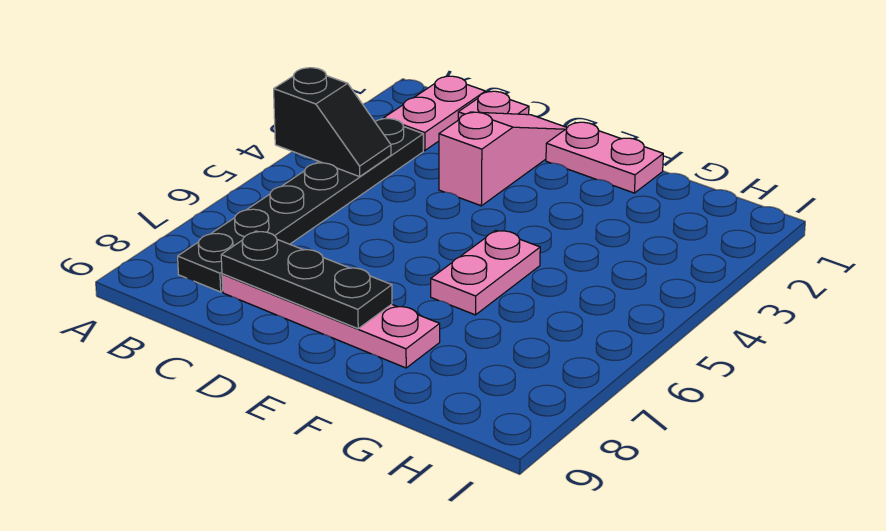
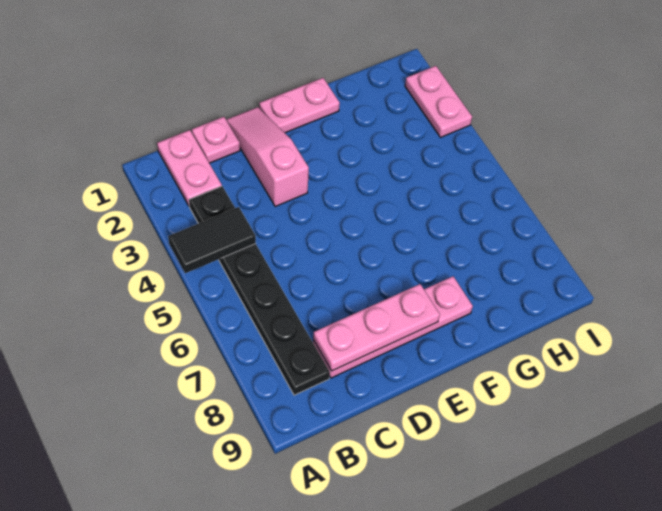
black slope A4:B4 level 2 top A -> black tile A4:B4 level 2
black plate C8:E8 level 2 -> pink plate C8:E8 level 2
pink plate F5:F6 level 1 -> pink plate I2:I3 level 1

